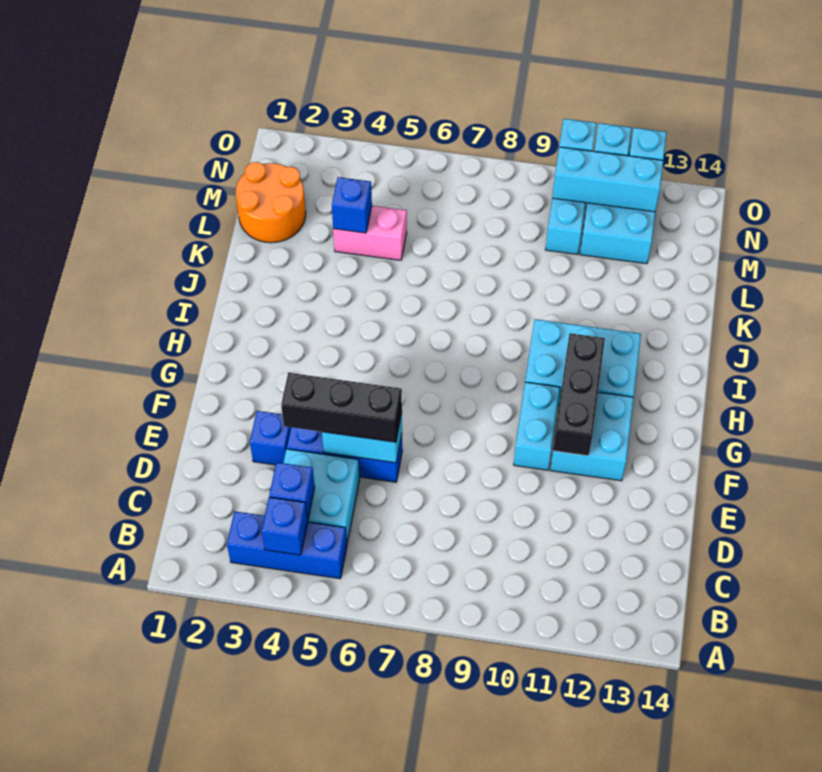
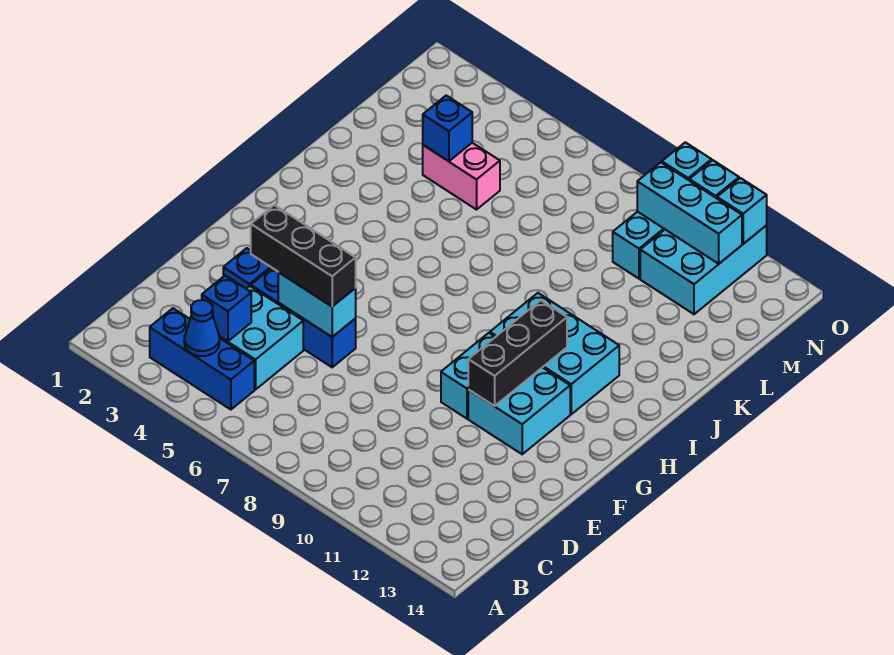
blue brick B4 level 2 -> blue cone B4 level 2
orange round brick L1:M2 level 1 -> none

